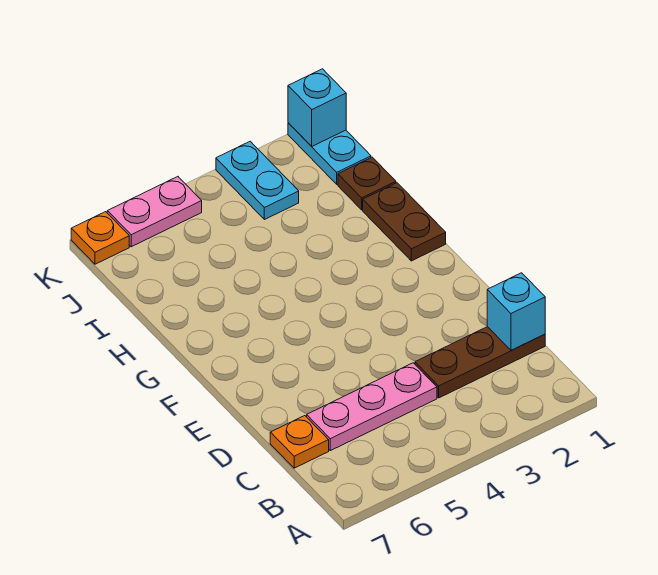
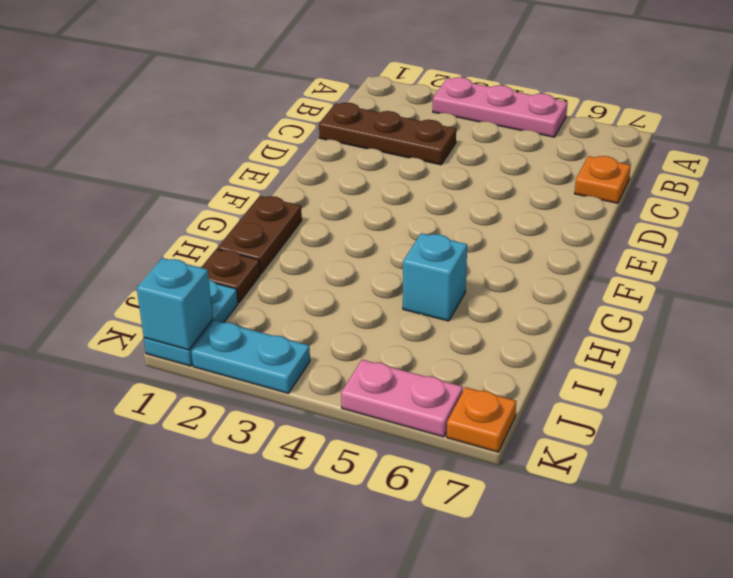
cyan brick C1 level 2 -> cyan brick H5 level 1
pink plate C4:C6 level 1 -> pink plate A3:A5 level 1
cyan plate J3:K3 level 1 -> cyan plate K2:K3 level 1

